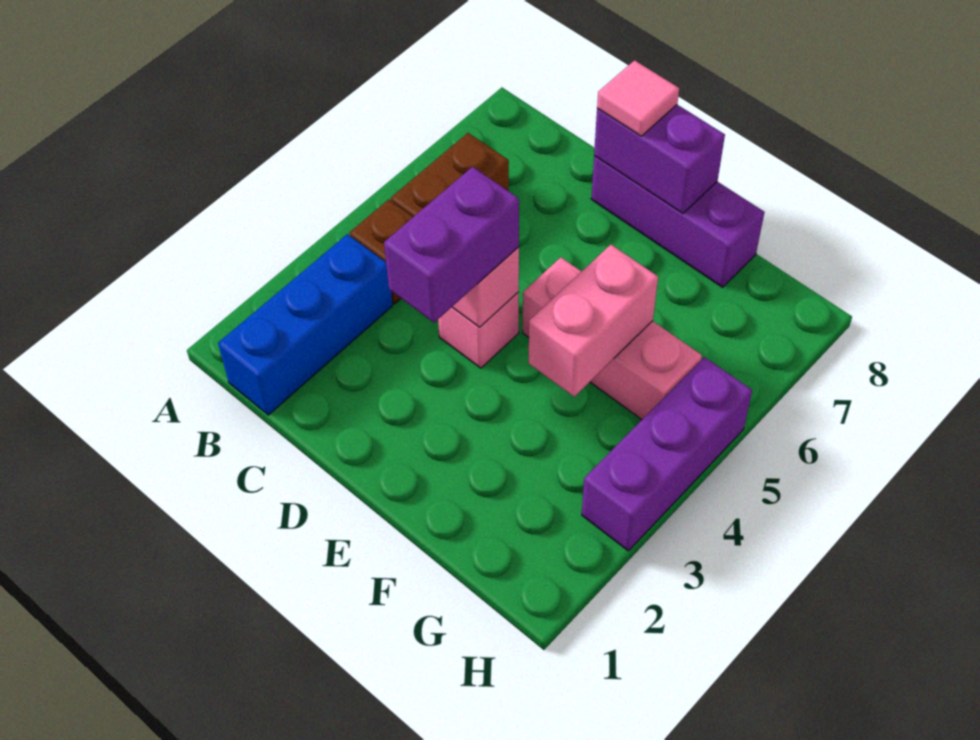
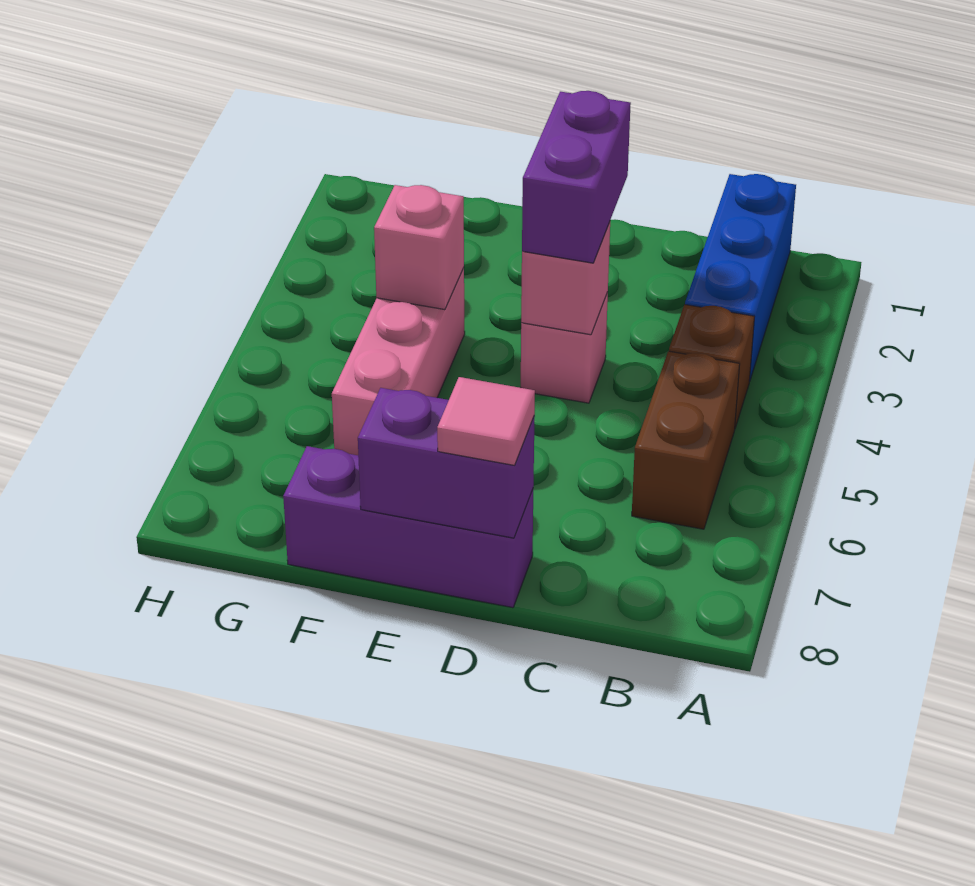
pink brick E5:G5 level 1 -> pink brick F4:F6 level 1
pink brick F4:F5 level 2 -> pink brick F4 level 2
purple brick H3:H5 level 1 -> none

